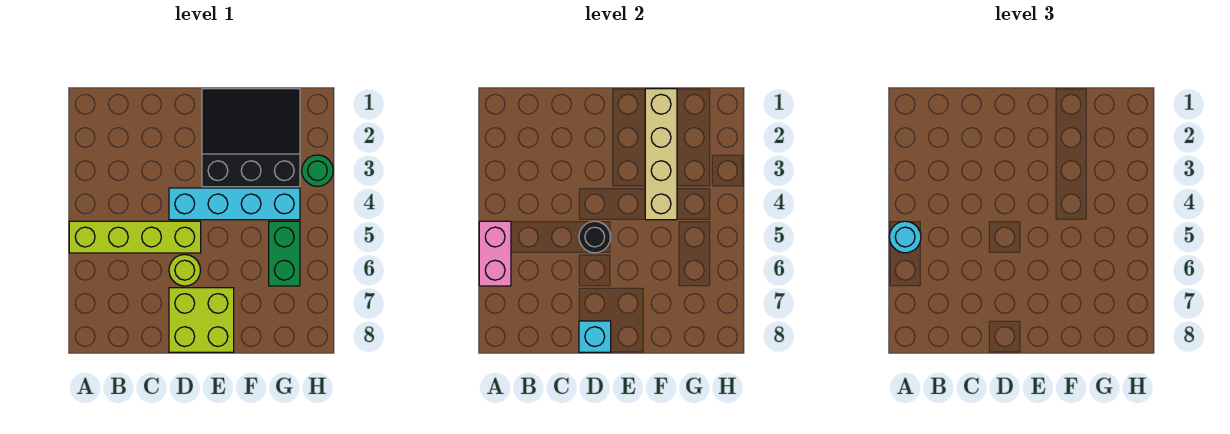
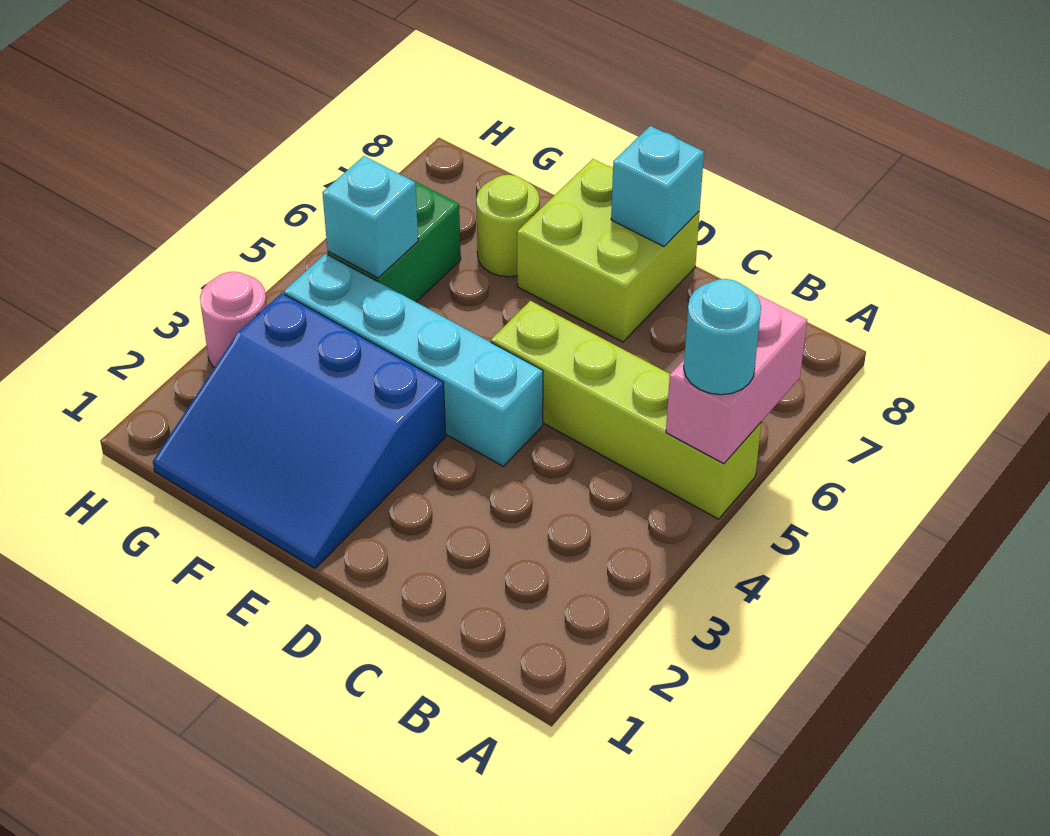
black round brick D5 level 2 -> none
lime round brick D6 level 1 -> lime round brick F7 level 1
black slope E1:G3 level 1 top 3 -> blue slope E1:G3 level 1 top 3
tan brick F1:F4 level 2 -> none
none -> cyan brick G5 level 2
green round brick H3 level 1 -> pink round brick H3 level 1

